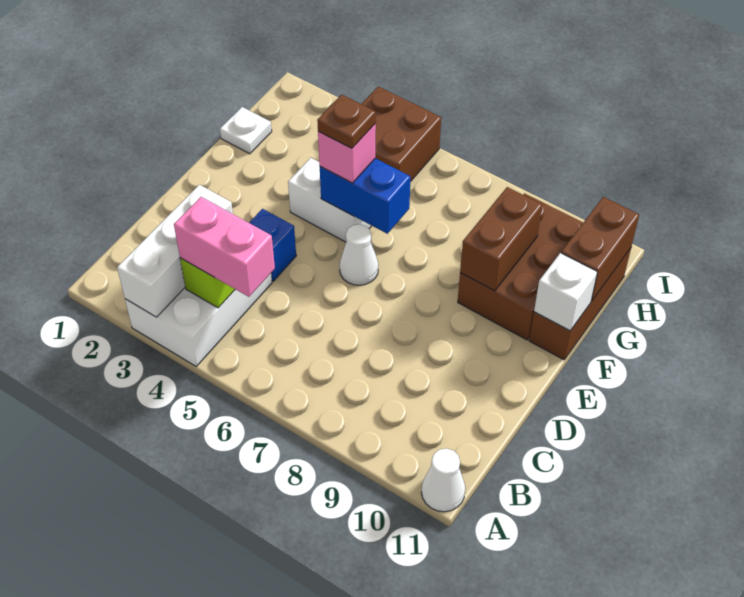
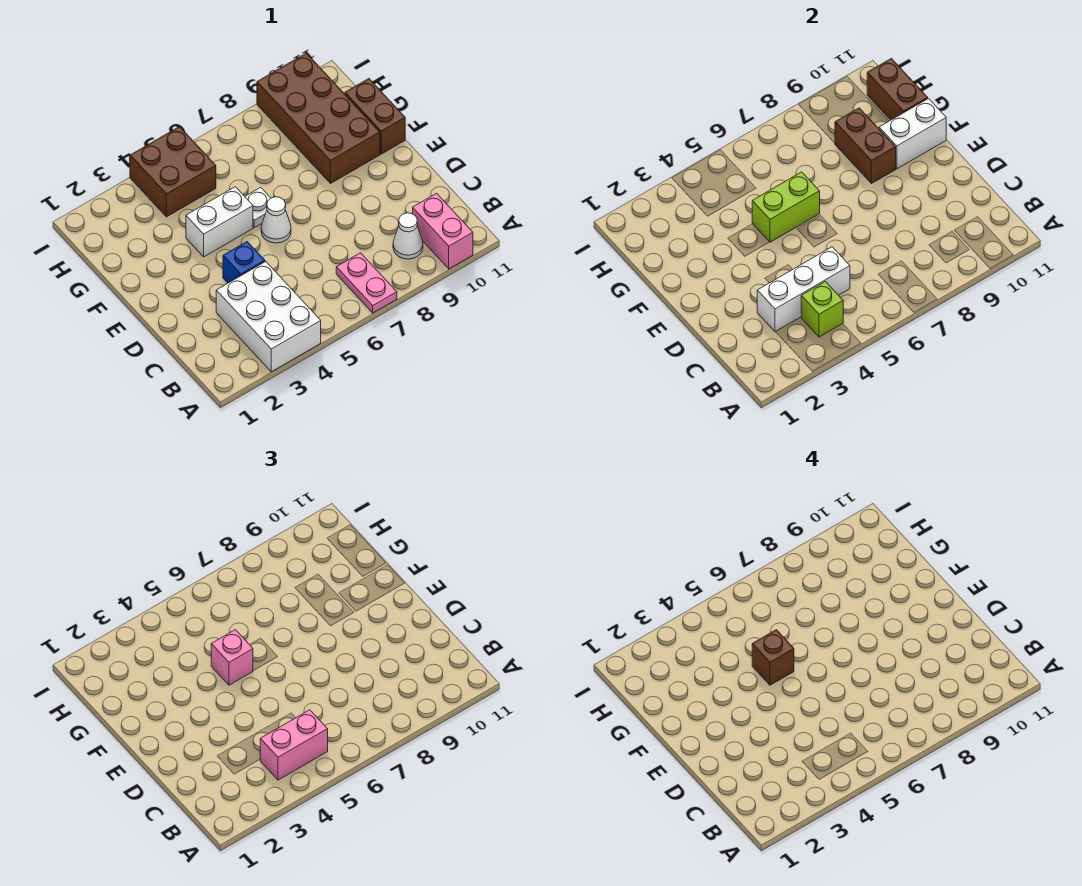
white brick A3:C3 level 2 -> white brick C3:C5 level 2
none -> pink plate A7:B7 level 1
none -> pink brick A10:B10 level 1
white cone A11 level 1 -> white cone B9 level 1
blue brick F5:F6 level 2 -> lime brick F5:F6 level 2
brown plate F5 level 4 -> brown brick F5 level 4
brown brick F9:H10 level 1 -> brown brick F9:I10 level 1
brown brick F11:H11 level 1 -> brown brick F11:G11 level 1
white brick F11 level 2 -> white brick F10:F11 level 2
white plate G1 level 1 -> white plate F6 level 1

